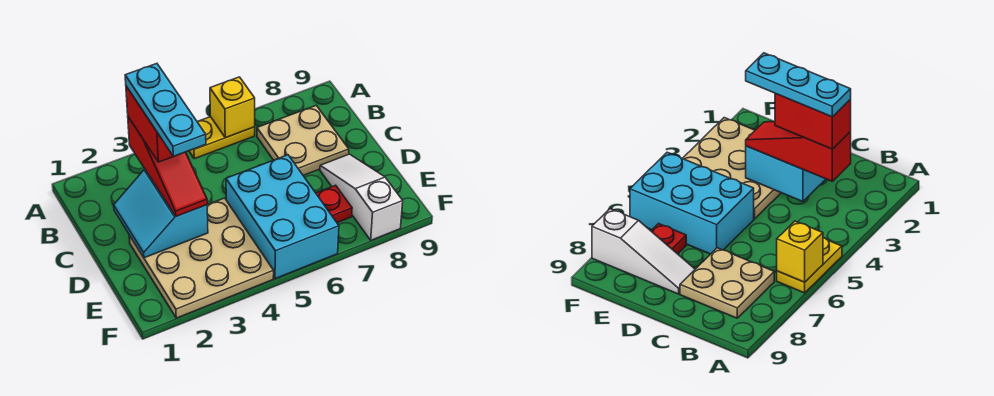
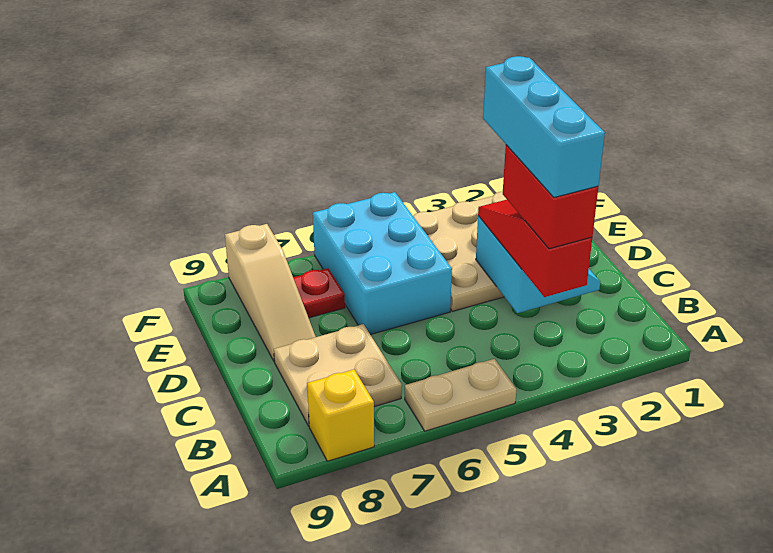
yellow plate A5:A6 level 1 -> tan plate A5:A6 level 1
yellow brick A6 level 2 -> yellow brick A8 level 1
cyan plate B3:D3 level 5 -> cyan brick B3:D3 level 5
white slope D8:F8 level 1 top F -> tan slope D8:F8 level 1 top F

